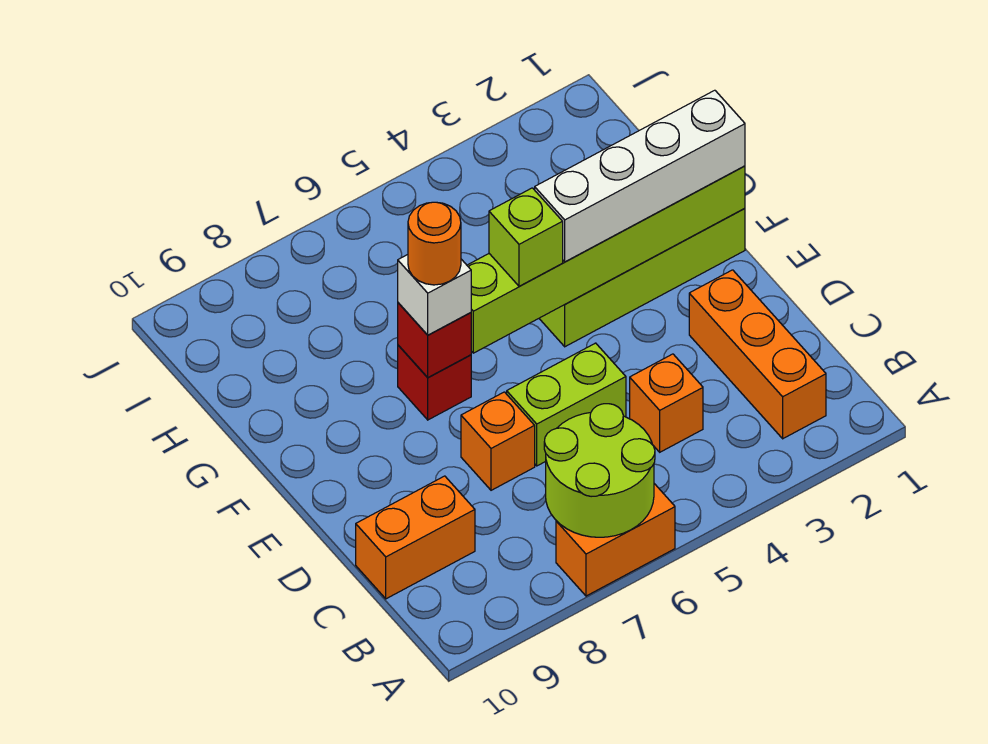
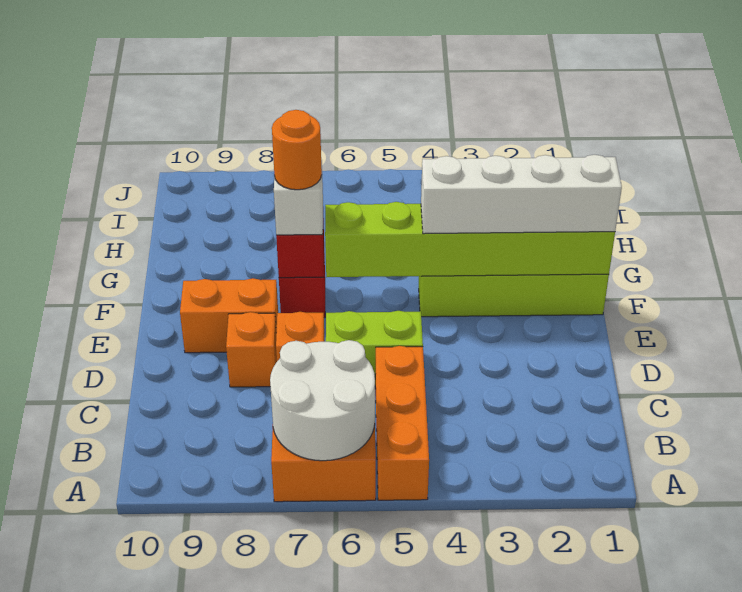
lime round brick A6:B7 level 2 -> white round brick A6:B7 level 2
orange brick B2:D2 level 1 -> orange brick A5:C5 level 1
orange brick C4 level 1 -> orange brick D8 level 1
orange brick C9:C10 level 1 -> orange brick E8:E9 level 1
lime brick F5 level 3 -> none

